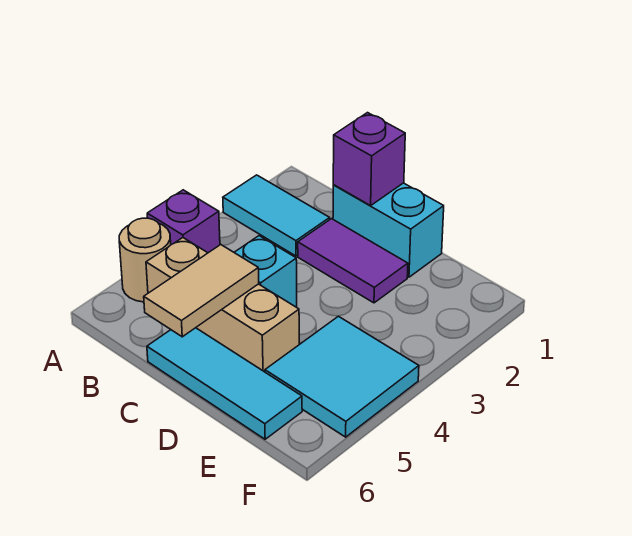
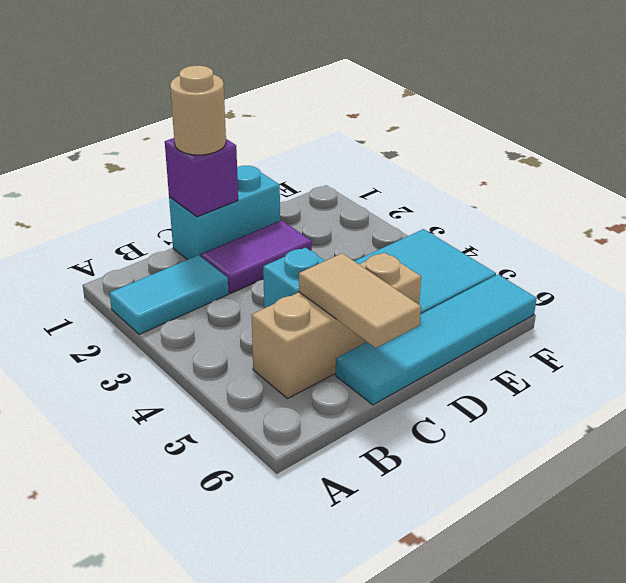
purple brick A4 level 1 -> none
tan round brick A5 level 1 -> tan round brick C1 level 3
cyan tile C6:E6 level 1 -> cyan tile C6:F6 level 1

